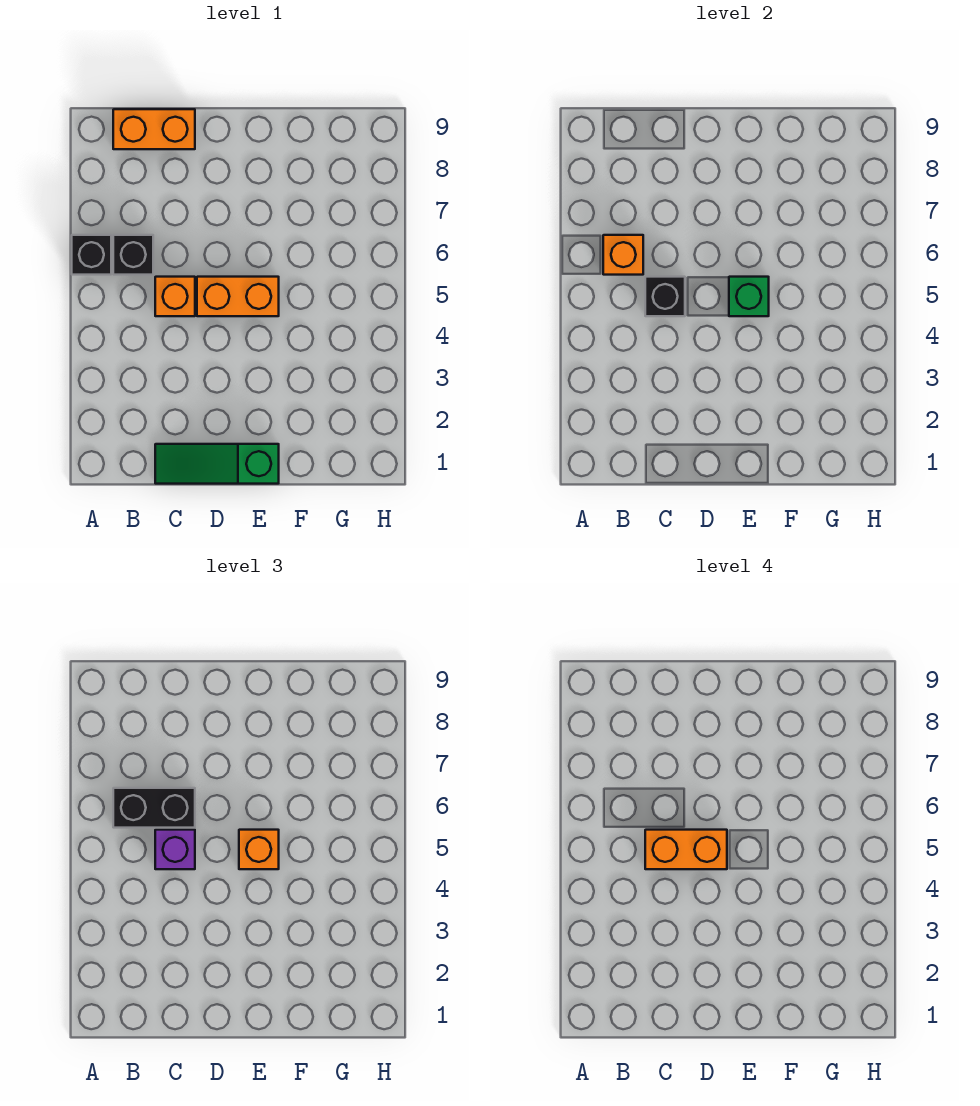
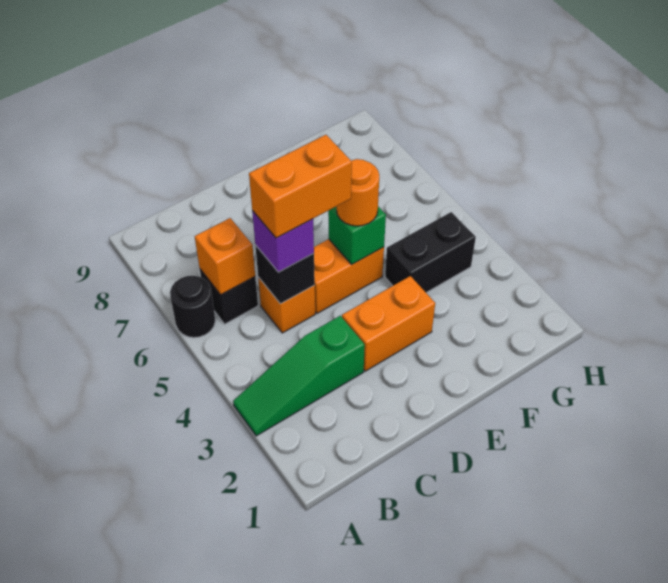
black brick A6 level 1 -> black round brick A6 level 1
black brick B6:C6 level 3 -> black brick F4:G4 level 1
orange brick B9:C9 level 1 -> orange brick D3:E3 level 1
green slope C1:E1 level 1 top E -> green slope A3:C3 level 1 top C
orange brick E5 level 3 -> orange round brick E5 level 3

